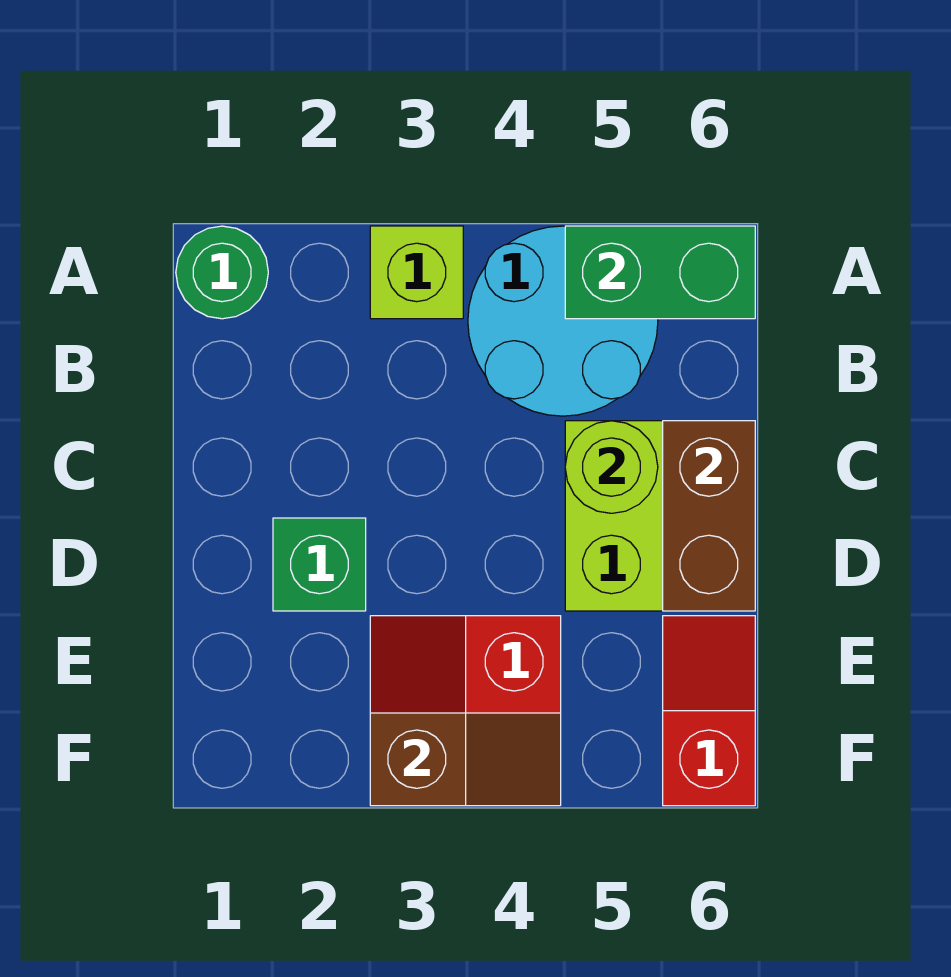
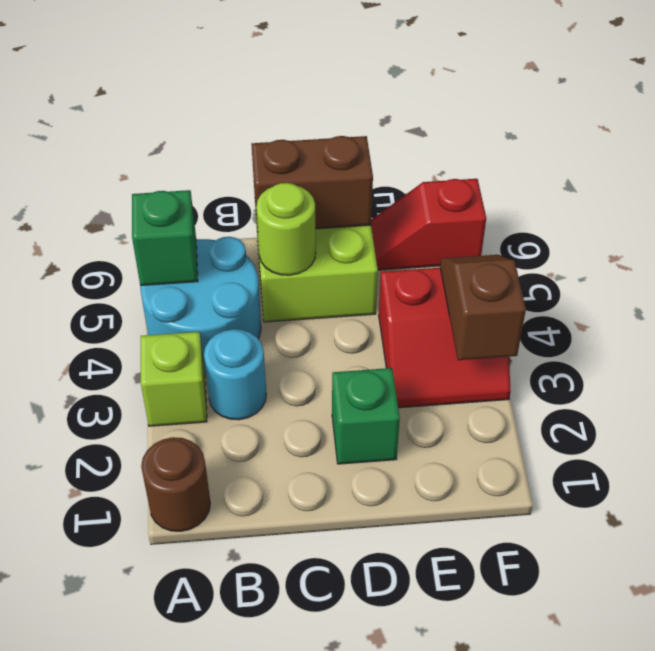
green round brick A1 level 1 -> brown round brick A1 level 1
green brick A5:A6 level 2 -> green brick A5 level 2
none -> cyan round brick B3 level 1

